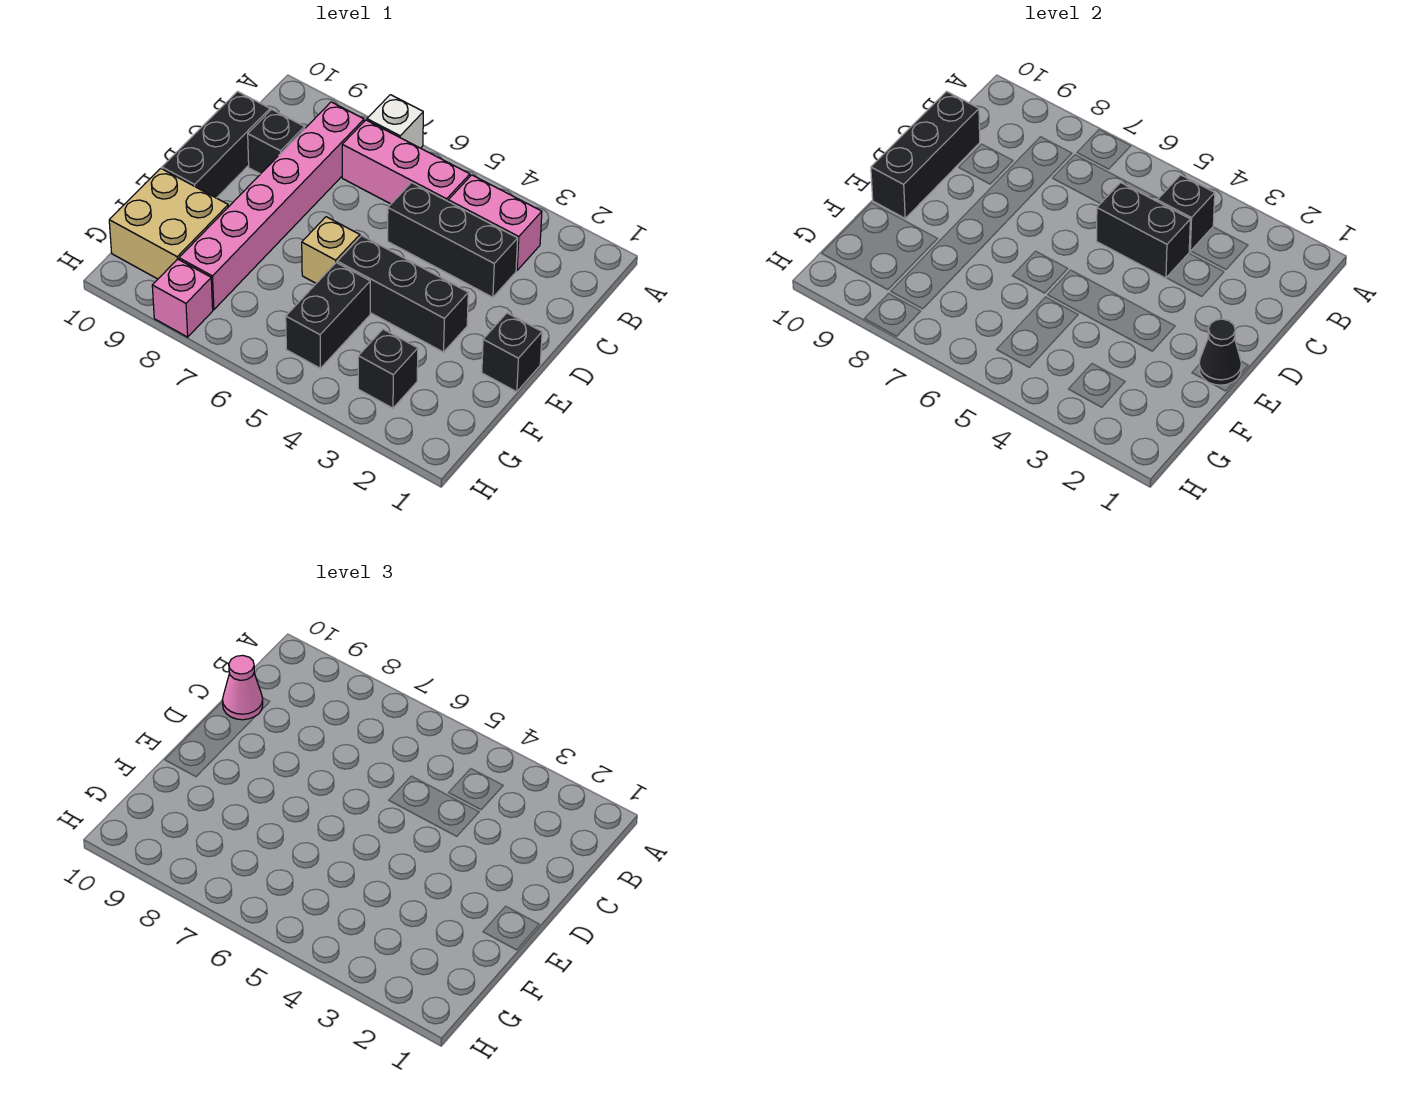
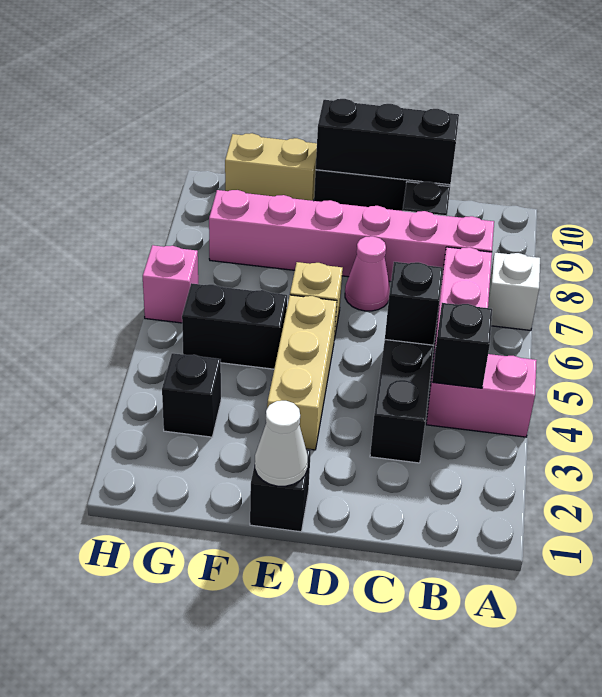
pink brick B3:B4 level 1 -> pink brick A4:B4 level 1
black brick C4:C5 level 2 -> black brick C5 level 2
pink cone C10 level 3 -> pink cone D7 level 1
black cone E1 level 2 -> white cone E1 level 2
black brick E3:E5 level 1 -> tan brick E3:E5 level 1
tan brick F9:G10 level 1 -> tan brick F10:G10 level 1
pink brick H8 level 1 -> pink brick H6 level 1

